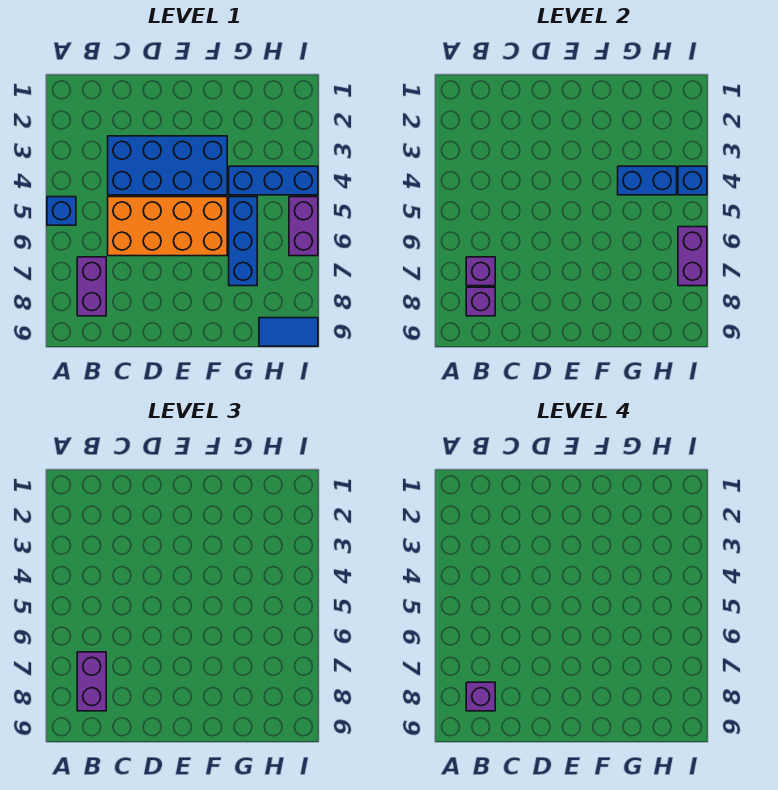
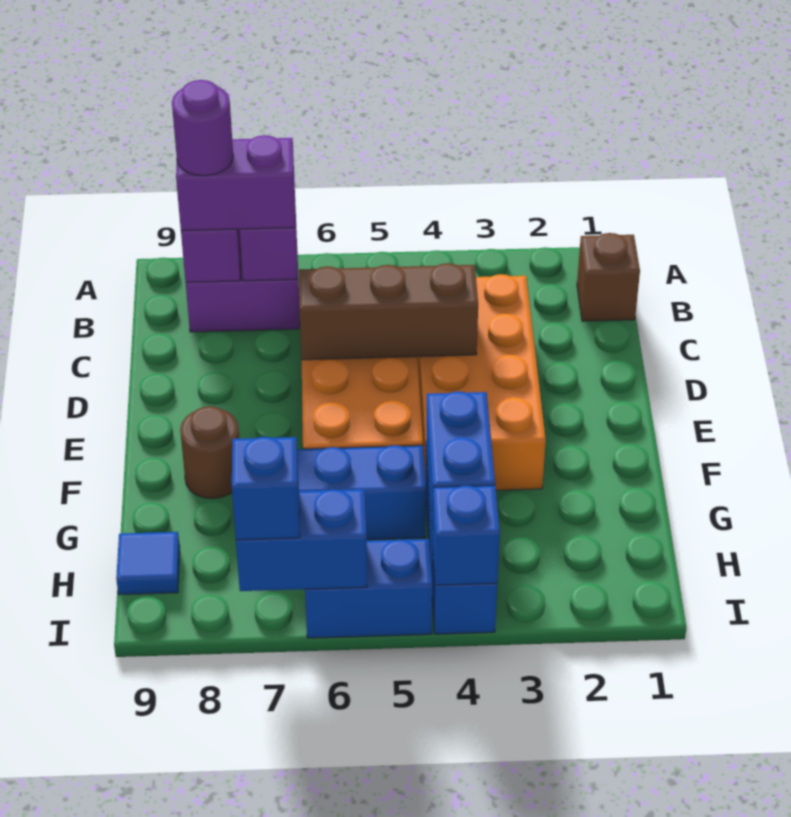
blue brick A5 level 1 -> blue brick I7 level 3
none -> brown brick B1 level 1
purple brick B8 level 4 -> purple round brick B8 level 4
blue brick C3:F4 level 1 -> orange brick C3:F4 level 1
none -> brown brick D4:D6 level 2
none -> brown round brick F8 level 1
blue tile H9:I9 level 1 -> blue tile H9 level 1
purple brick I5:I6 level 1 -> blue brick I5:I6 level 1
purple brick I6:I7 level 2 -> blue brick I6:I7 level 2

